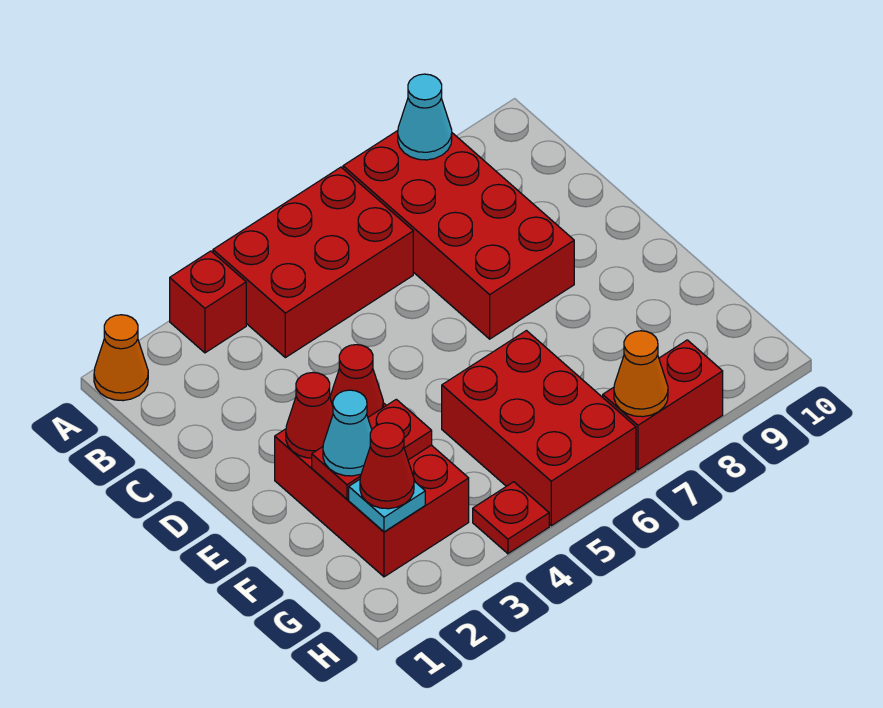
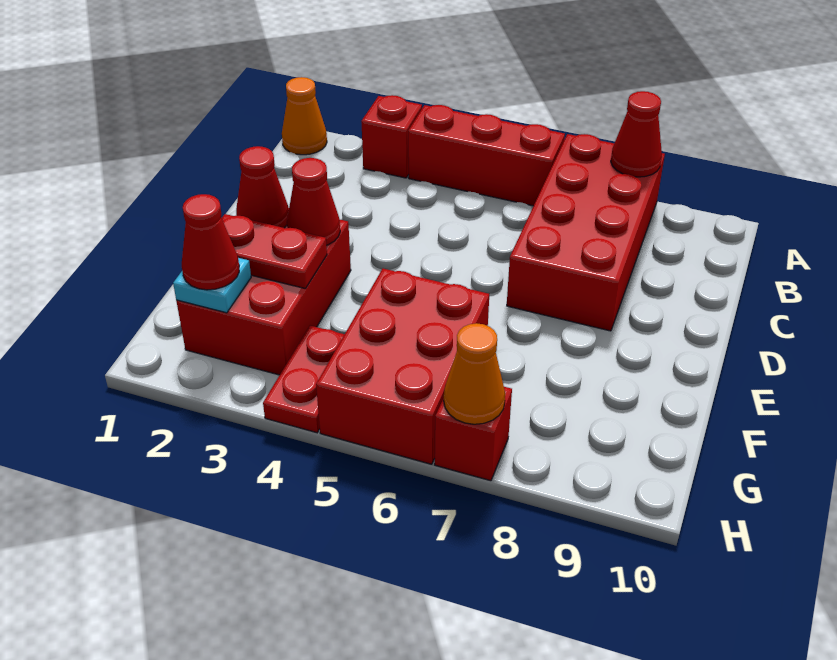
red brick A4:B6 level 1 -> red brick A4:A6 level 1
cyan cone A8 level 2 -> red cone A8 level 2
cyan cone F2 level 3 -> none
red plate H4 level 1 -> red plate G4:H4 level 1
red brick H7:H8 level 1 -> red brick H7 level 1

